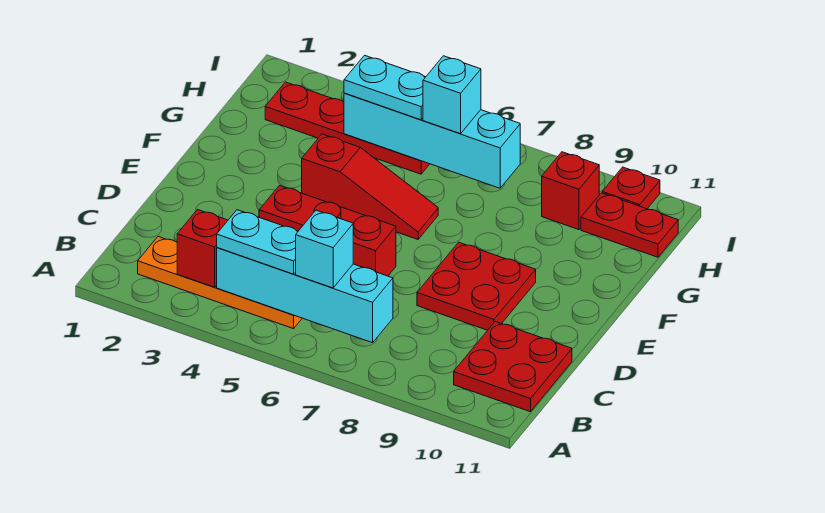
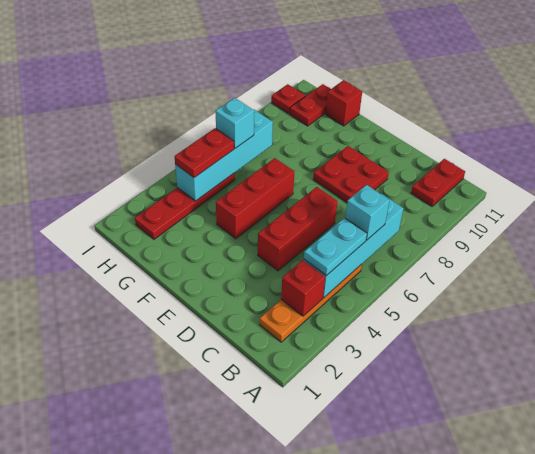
red plate B10:C11 level 1 -> red plate B10:B11 level 1
red slope F4:F6 level 1 top 4 -> red brick F4:F6 level 1
cyan plate H4:H5 level 3 -> red plate H4:H5 level 3
red brick H9 level 1 -> red brick G11 level 1

